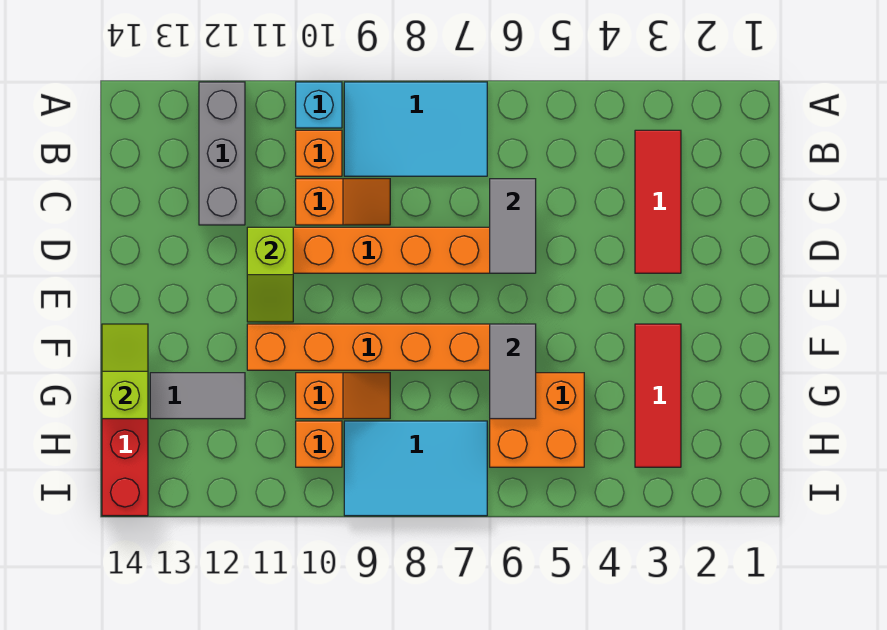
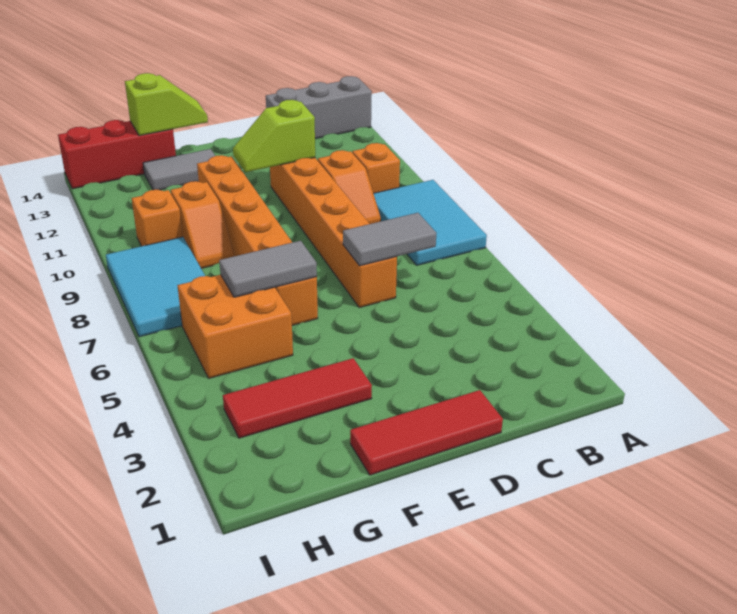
cyan brick A10 level 1 -> none
grey brick A12:C12 level 1 -> grey brick A14:C14 level 1
red tile B3:D3 level 1 -> red tile D1:F1 level 1
grey tile G12:G13 level 1 -> grey tile F13:G13 level 1

